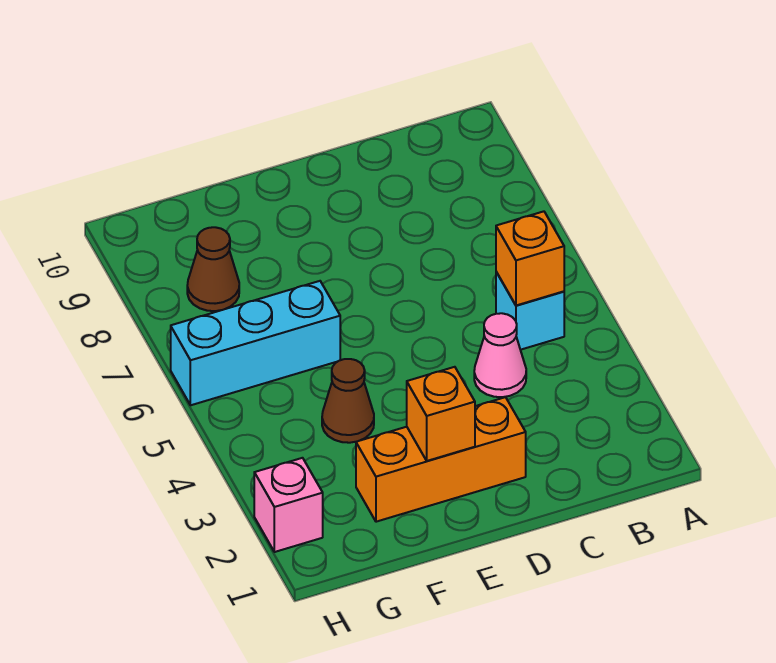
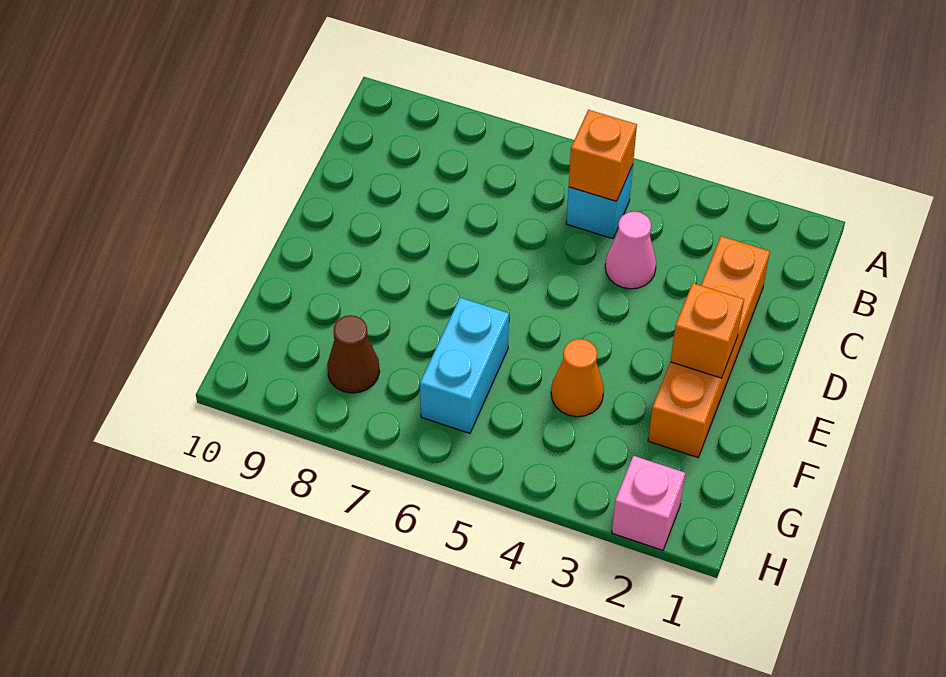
orange brick D2:F2 level 1 -> orange brick C2:F2 level 1
brown cone F4 level 1 -> orange cone F4 level 1
cyan brick F6:H6 level 1 -> cyan brick F6:G6 level 1

